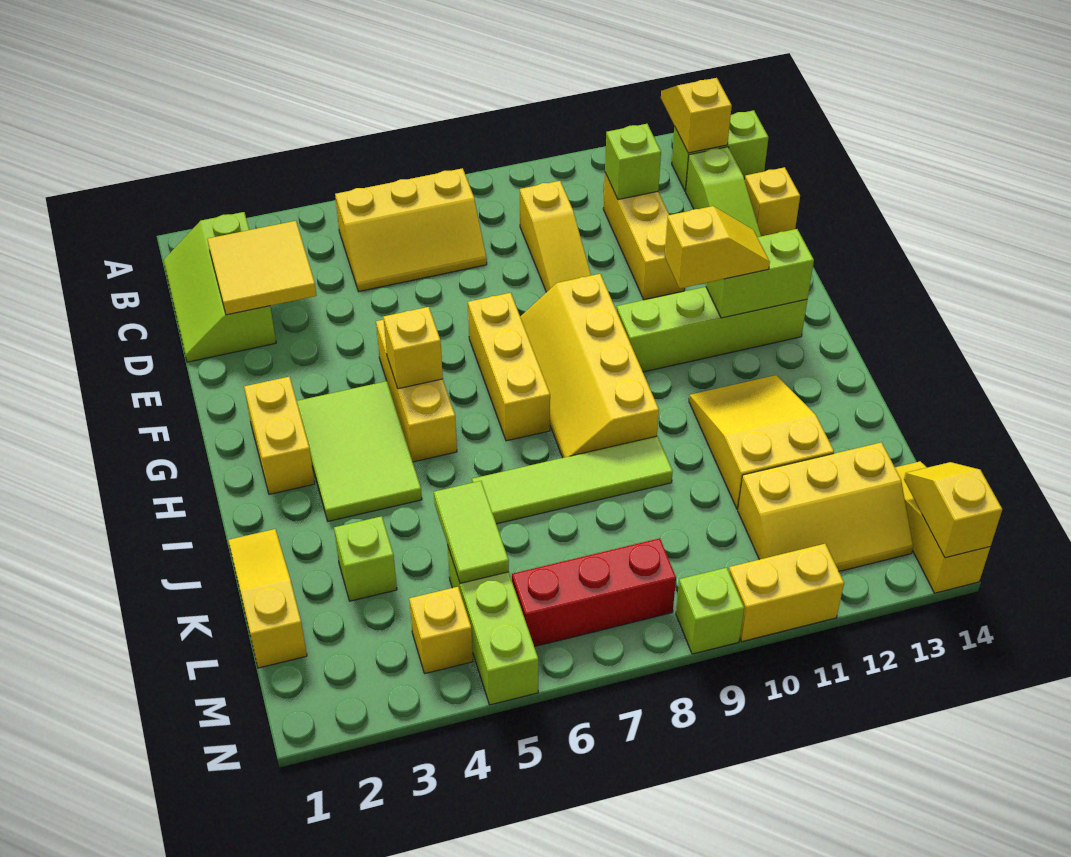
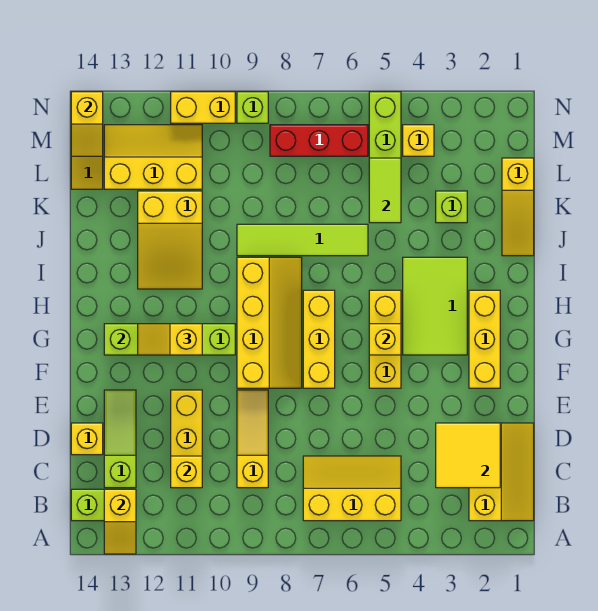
lime slope B1:D2 level 1 top 2 -> yellow slope B1:D2 level 1 top 2
lime brick C11 level 2 -> yellow brick C11 level 2
yellow brick G2:H2 level 1 -> yellow brick F2:H2 level 1

